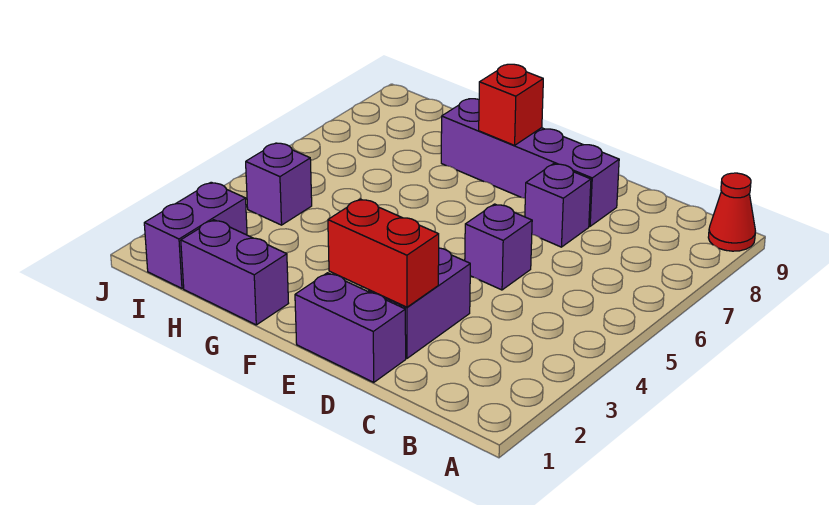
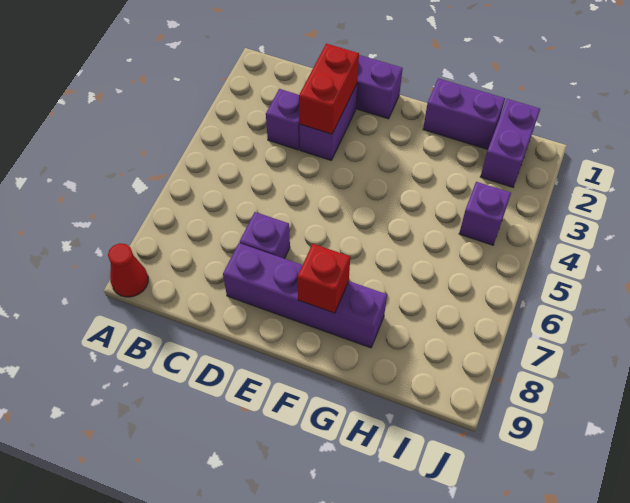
red brick D2:E2 level 2 -> red brick D2:D3 level 2
purple brick D5 level 1 -> purple brick C3 level 1

